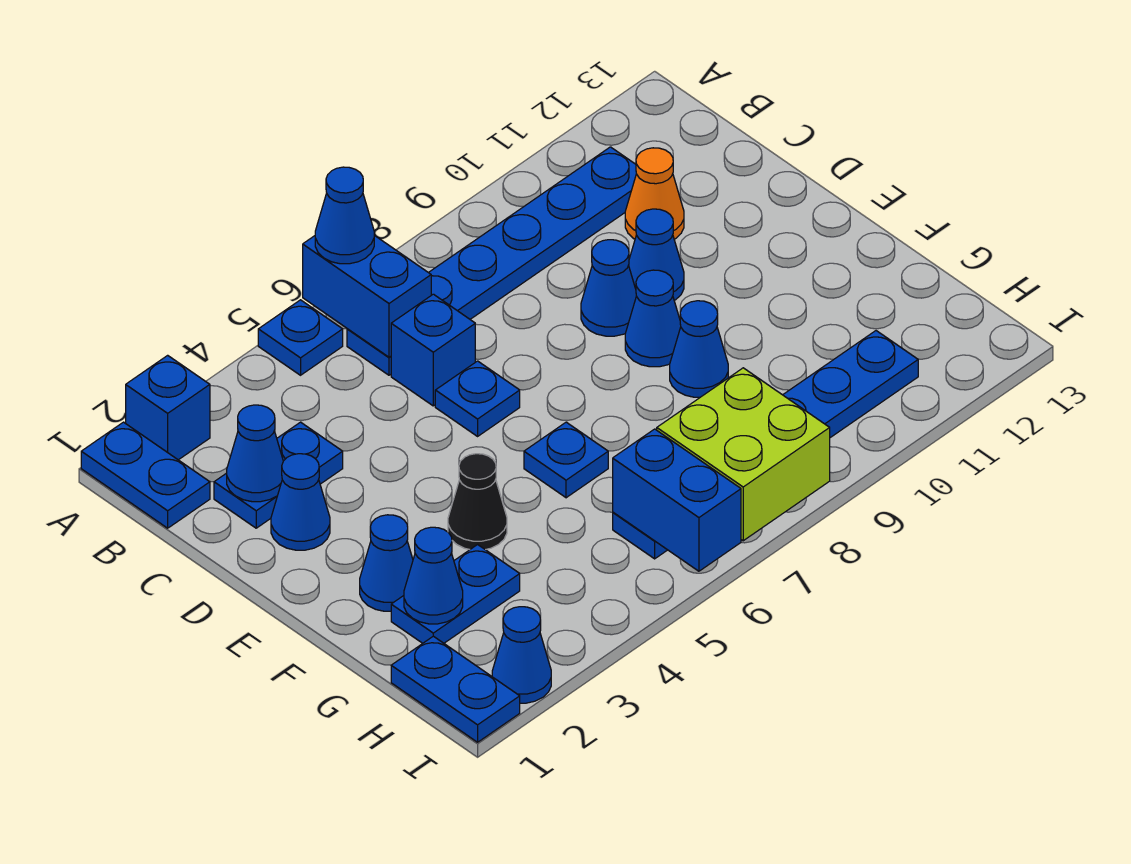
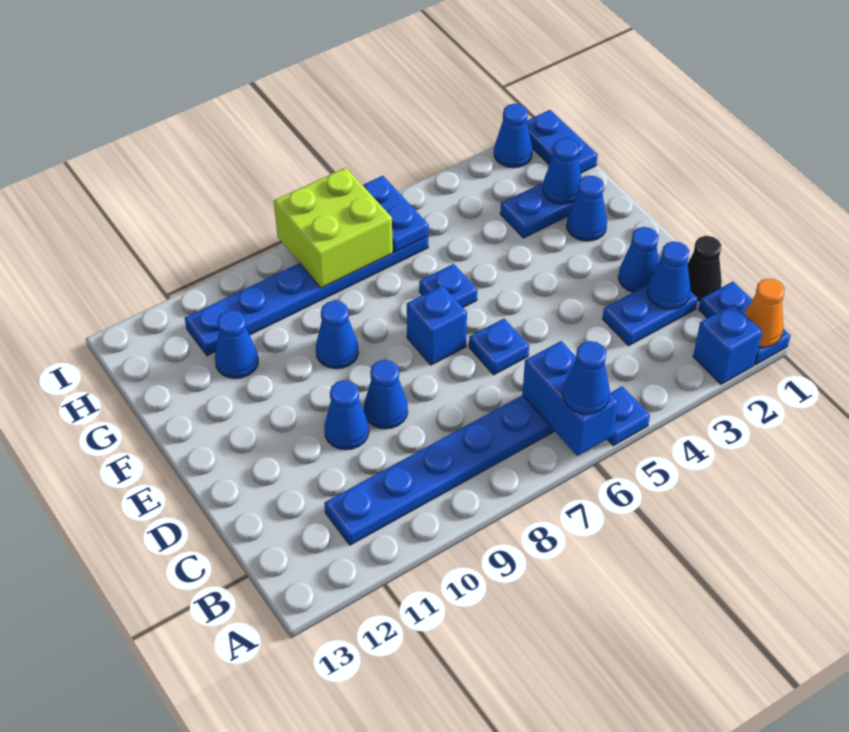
blue brick C6 level 1 -> blue brick E7 level 1
orange cone C11 level 1 -> orange cone A1 level 2
blue cone E9 level 1 -> blue cone G11 level 1
black cone F4 level 1 -> black cone C1 level 1
blue brick H6:I6 level 2 -> blue plate H6:I6 level 2

